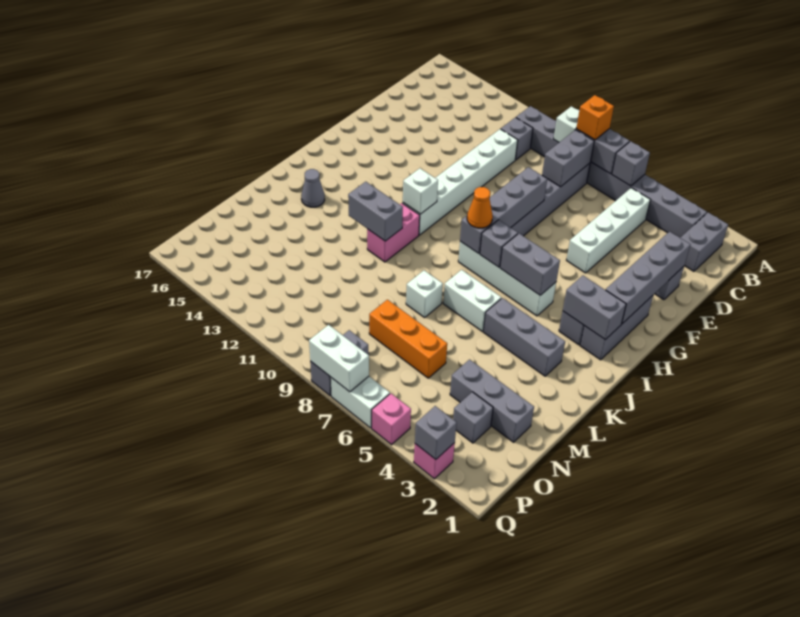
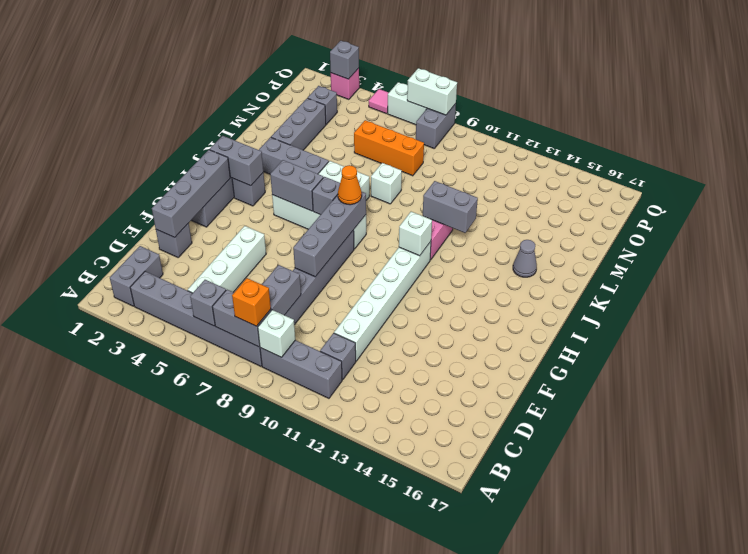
grey brick N2:N4 level 1 -> grey brick L3:N3 level 1
pink brick Q5 level 1 -> pink tile Q5 level 1

